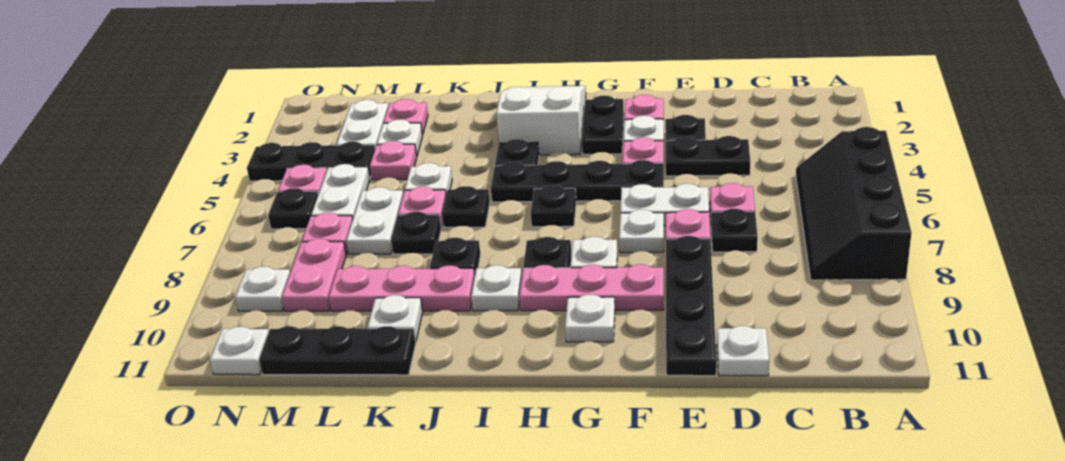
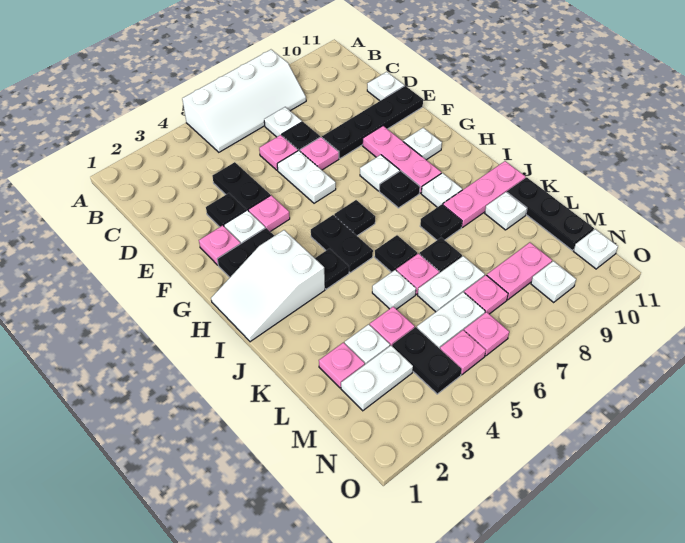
black slope A5:B8 level 1 top A -> white slope A5:B8 level 1 top A
black plate F5:I5 level 1 -> black plate H5:I5 level 1
white plate F7 level 1 -> white plate C7 level 1
pink plate J9:L9 level 1 -> pink plate J9:J11 level 1
black plate M4:O4 level 1 -> black plate M4:N4 level 1
black plate N6 level 1 -> pink plate N6 level 1

